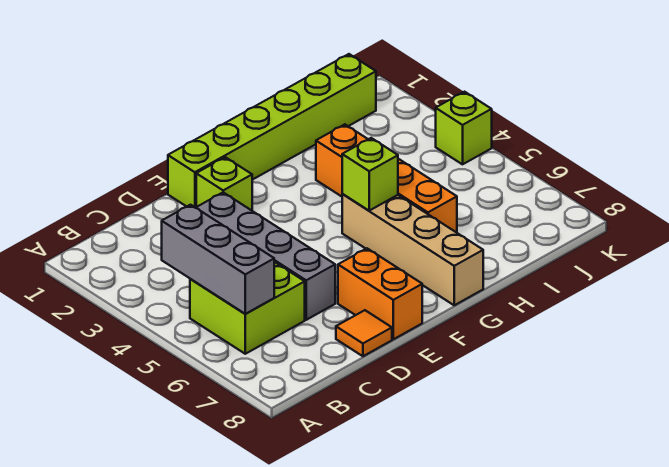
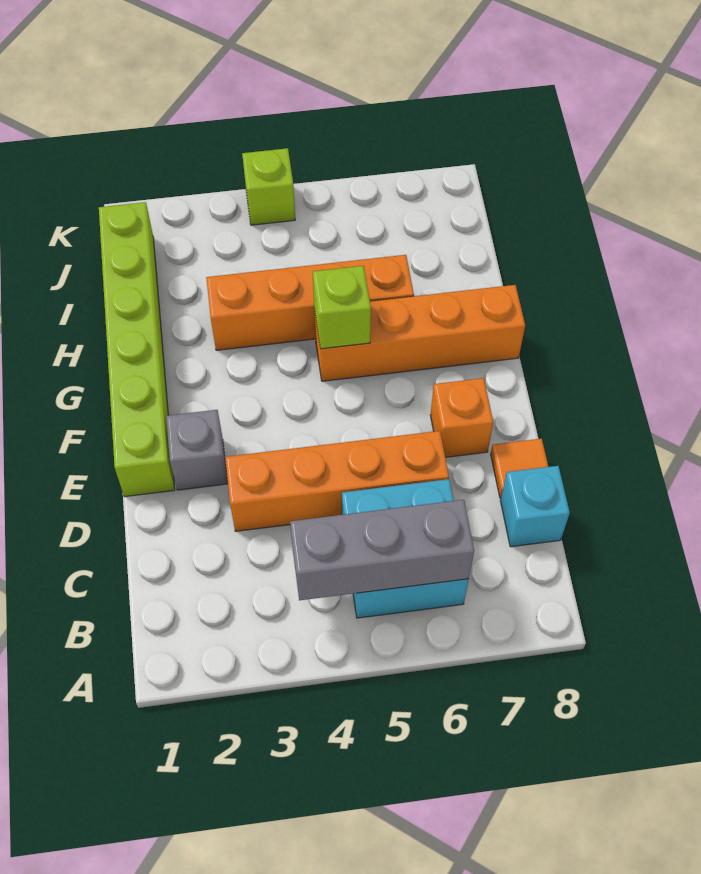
lime brick B5:C6 level 1 -> cyan brick B5:C6 level 1
none -> cyan brick C8 level 1
grey brick D3:D6 level 1 -> orange brick D3:D6 level 1
lime brick E2 level 1 -> grey brick E2 level 1
orange brick E7:E8 level 1 -> orange brick E7 level 1
tan brick G5:G8 level 1 -> orange brick G5:G8 level 1

